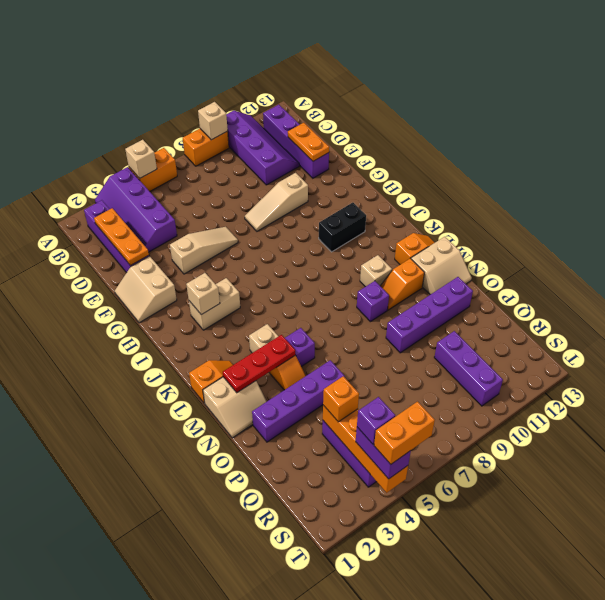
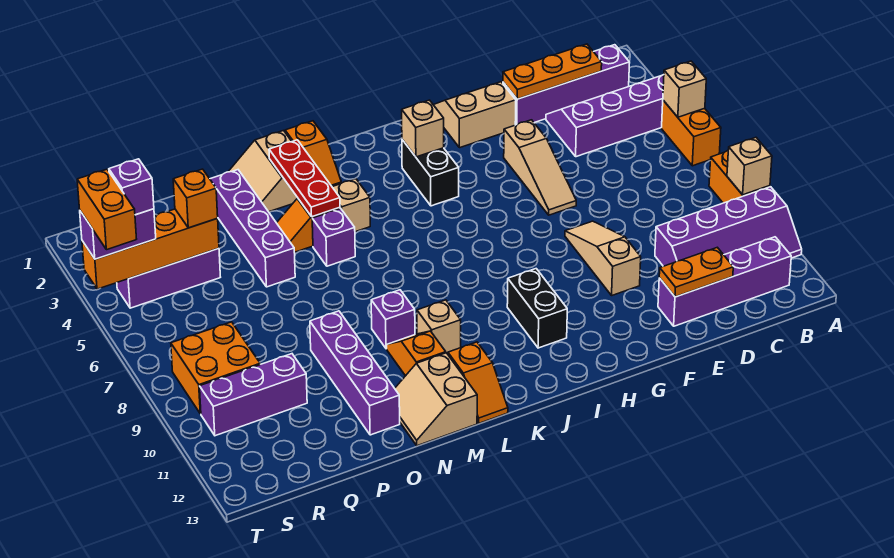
tan brick I3:I4 level 1 -> black brick I3:I4 level 1
none -> orange brick R8:S9 level 1

